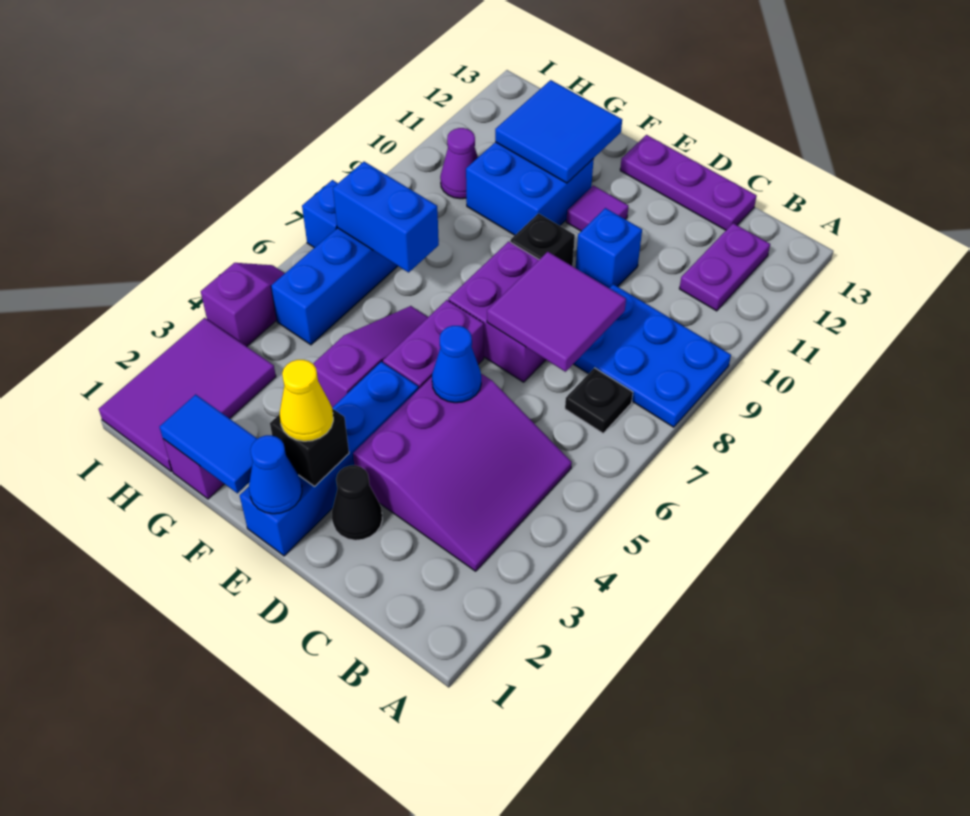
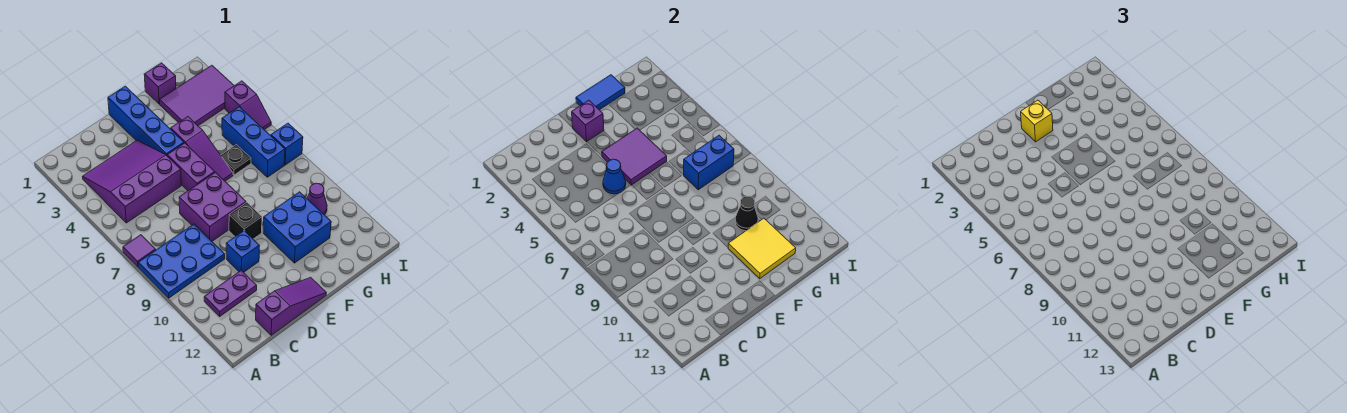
purple slope B3:D5 level 1 top D -> purple slope B3:D5 level 1 top 5
black plate B7 level 1 -> black plate G6 level 1
purple plate B11:B12 level 1 -> purple plate B11:C11 level 1
purple tile C7:D8 level 2 -> purple tile E4:F5 level 2
purple plate C13:E13 level 1 -> purple slope C13:E13 level 1 top C
black cone D2 level 1 -> black cone G10 level 2
blue cone E1 level 2 -> none
black brick E2 level 2 -> purple brick E2 level 2
yellow cone E2 level 3 -> yellow brick E2 level 3
purple tile E11 level 1 -> purple tile A7 level 1
blue tile F11:G12 level 2 -> yellow tile F11:G12 level 2
purple tile H1:I3 level 1 -> purple tile G2:I3 level 1

